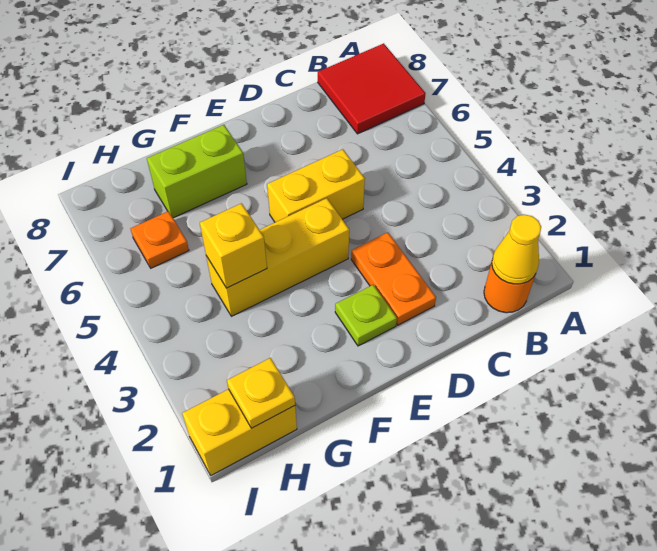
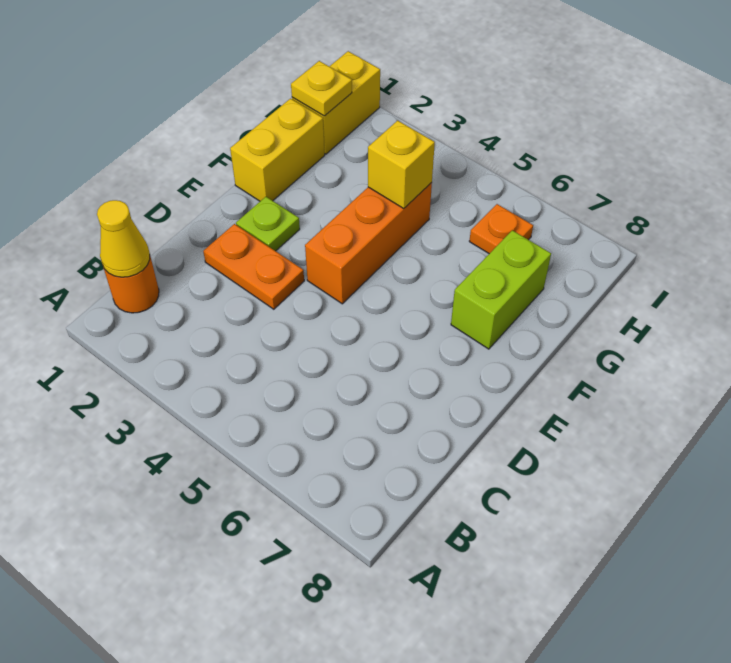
red tile A7:B8 level 1 -> none
yellow brick D5:E5 level 1 -> yellow brick F1:G1 level 1
yellow brick E4:G4 level 1 -> orange brick E4:G4 level 1

